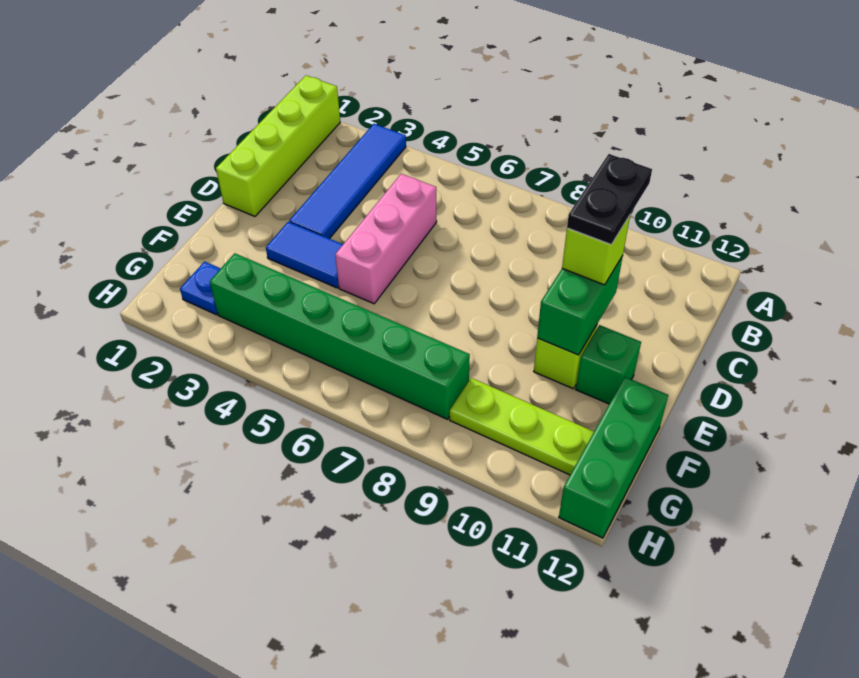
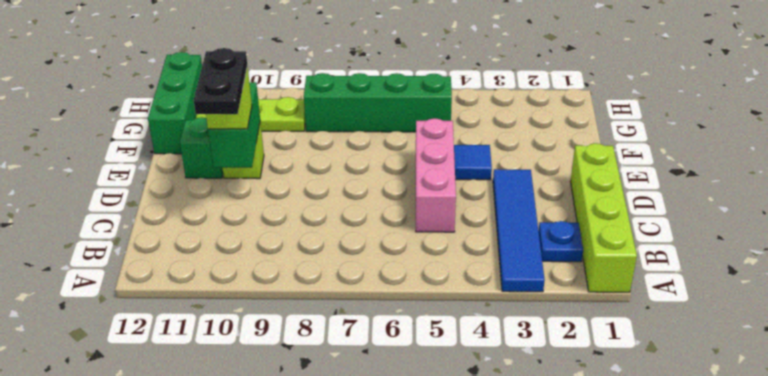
blue tile E3:E4 level 1 -> blue tile E4 level 1
blue plate G2 level 1 -> blue plate B2 level 1
green brick G3:G8 level 1 -> green brick G5:G8 level 1

